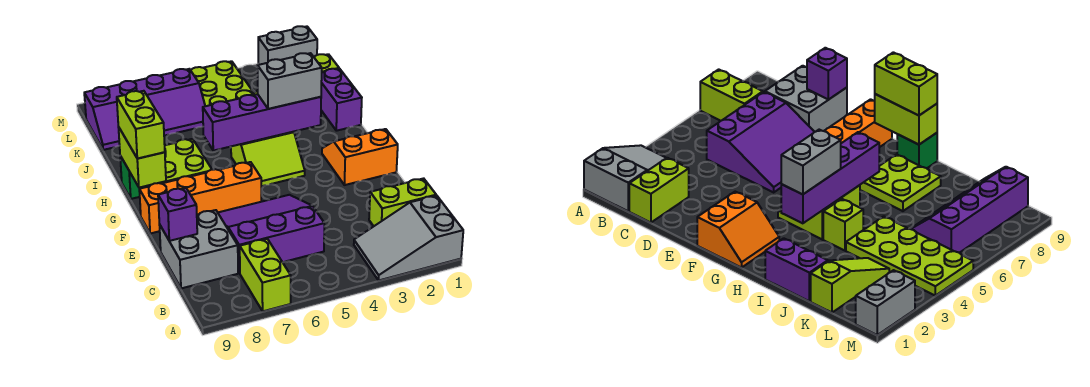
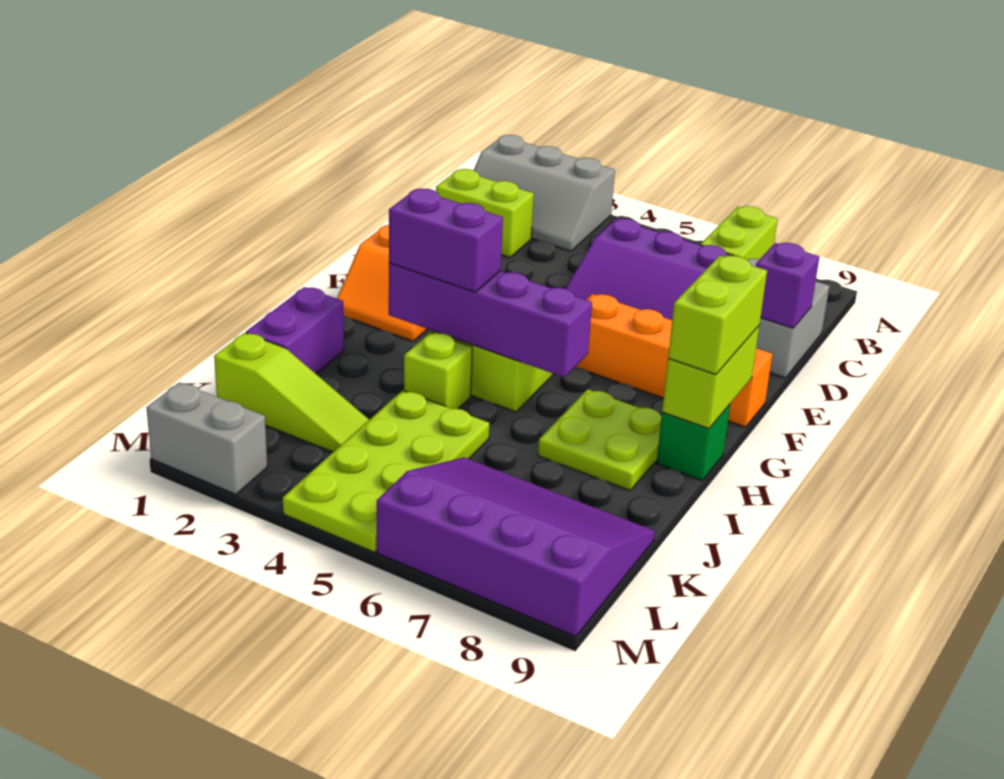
grey slope A1:B3 level 1 top 1 -> grey slope A1:B3 level 1 top A
grey brick H3:H4 level 3 -> purple brick H3:H4 level 3
purple slope K6:L9 level 1 top L -> purple slope K6:M9 level 1 top M

